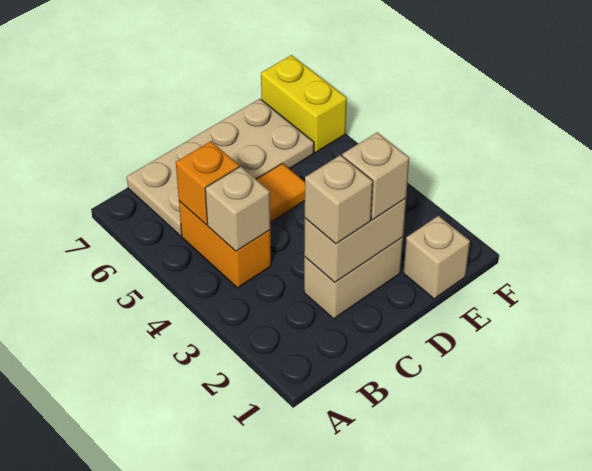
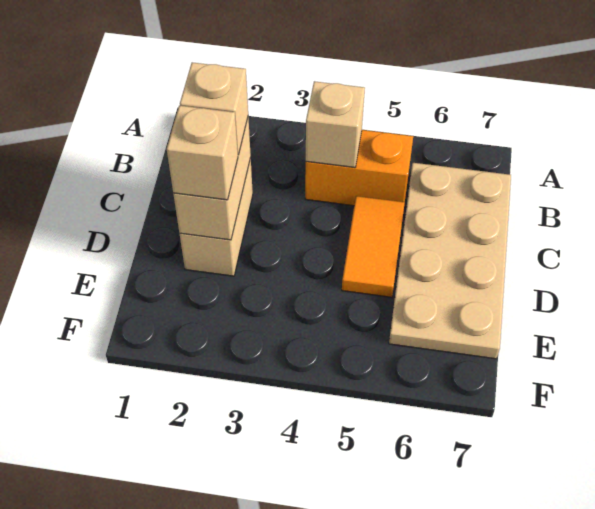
orange brick B5 level 2 -> none
tan brick E1 level 1 -> none
yellow brick F6:F7 level 1 -> none

